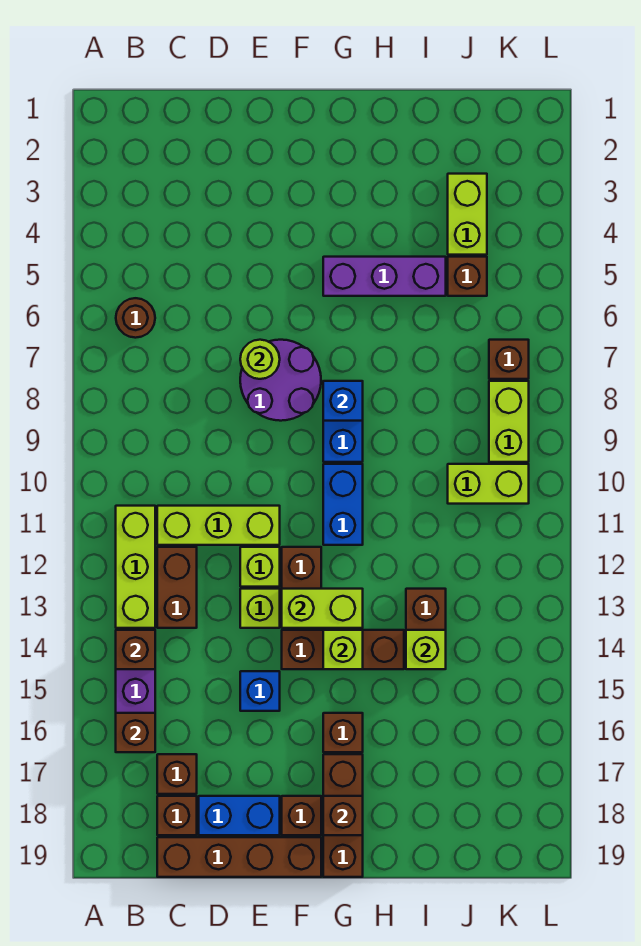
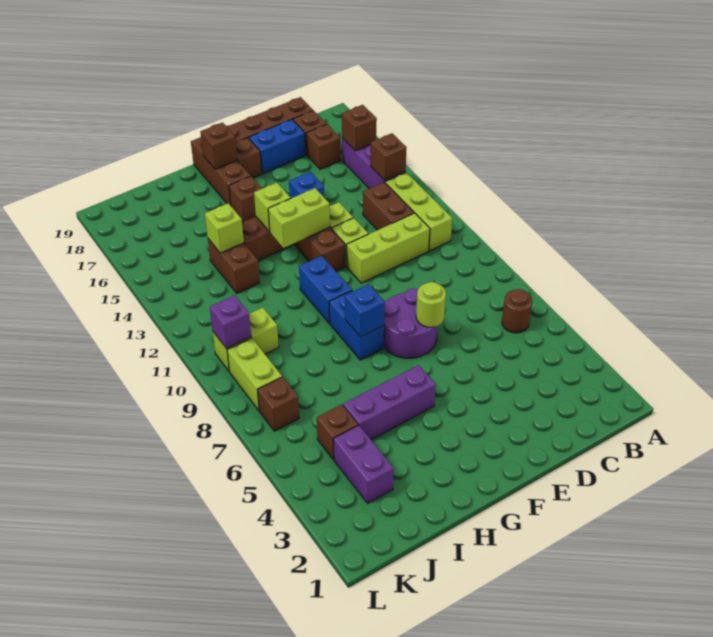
lime brick J3:J4 level 1 -> purple brick J3:J4 level 1
none -> purple brick K10 level 2

